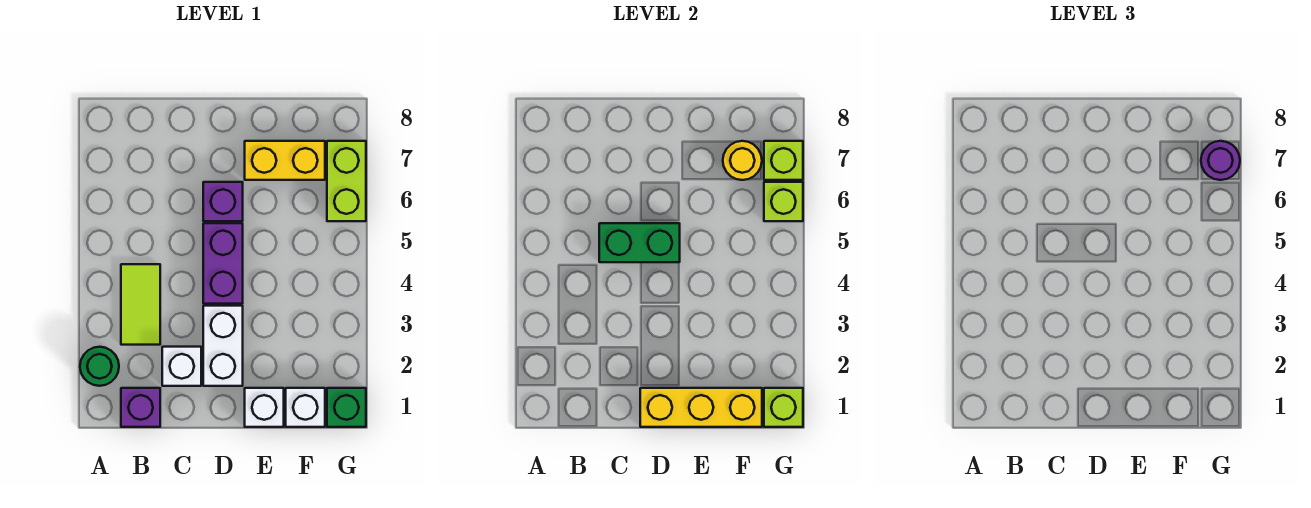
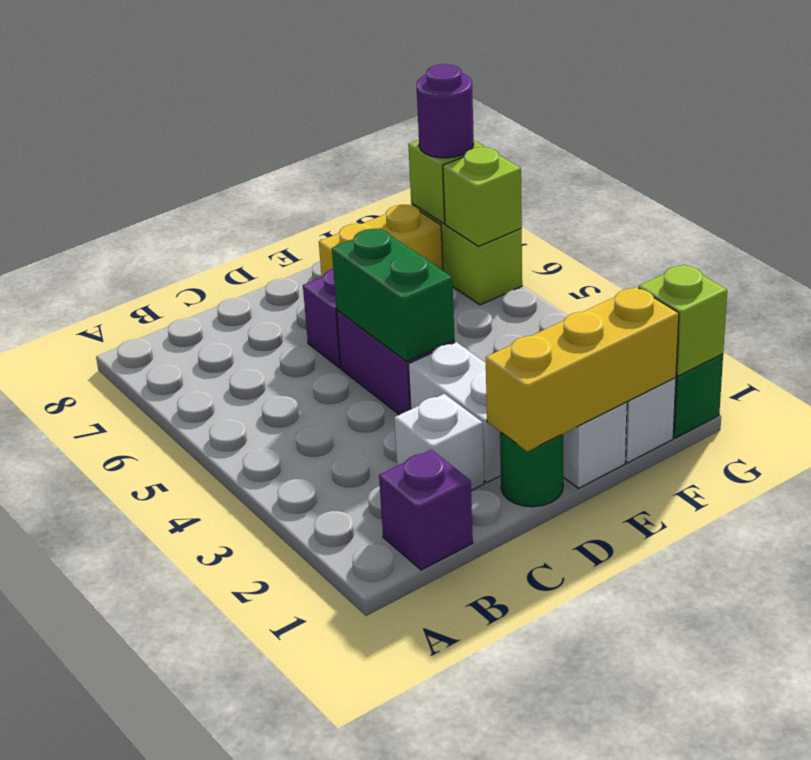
green round brick A2 level 1 -> green round brick D1 level 1
lime tile B3:B4 level 1 -> none
green brick C5:D5 level 2 -> green brick D4:D5 level 2
yellow round brick F7 level 2 -> none

